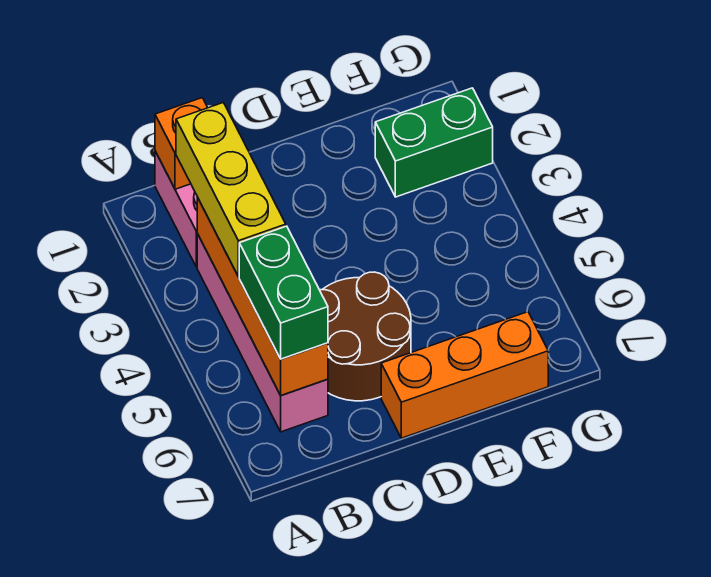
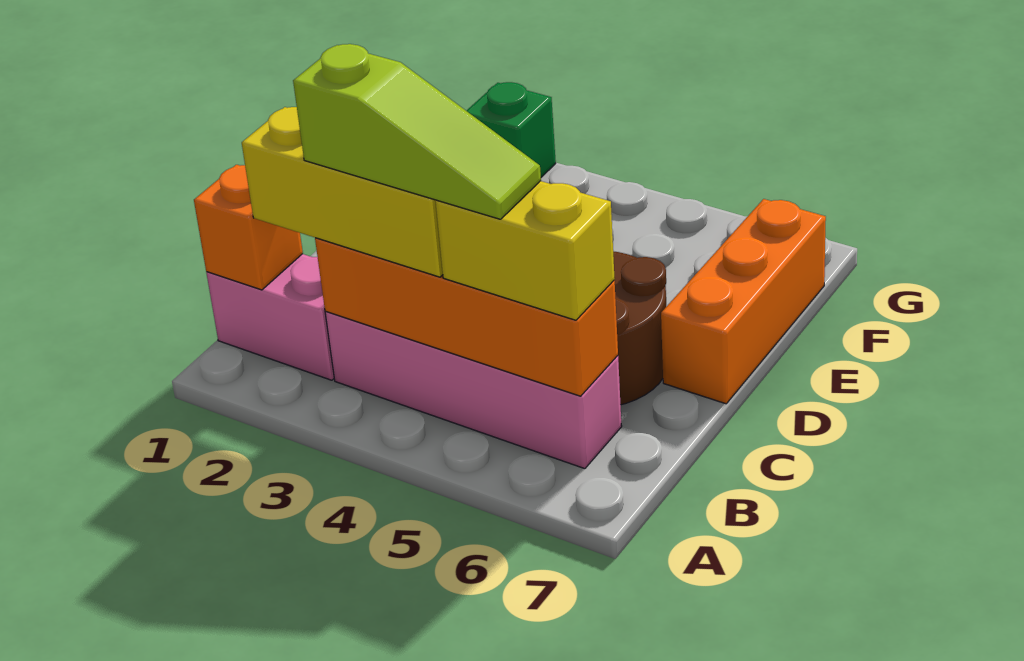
none -> lime slope B3:B5 level 4 top 3
green brick B5:B6 level 3 -> yellow brick B5:B6 level 3
green brick F2:G2 level 1 -> green brick G2 level 1

